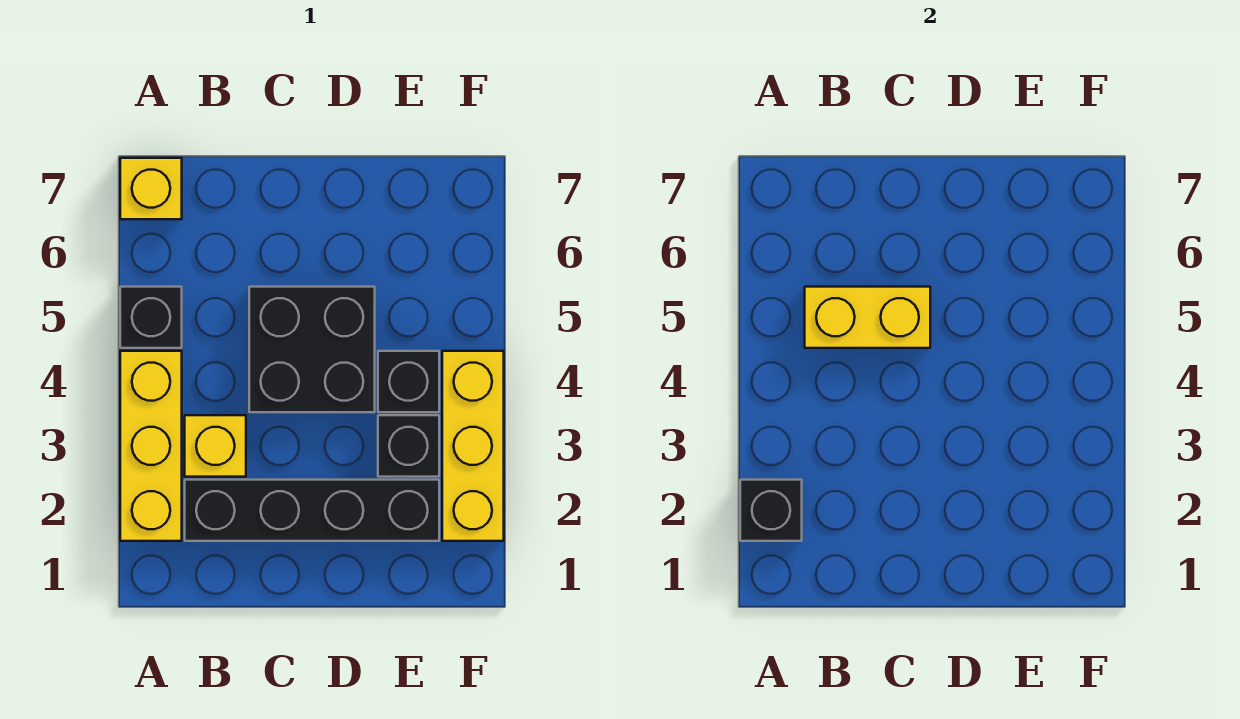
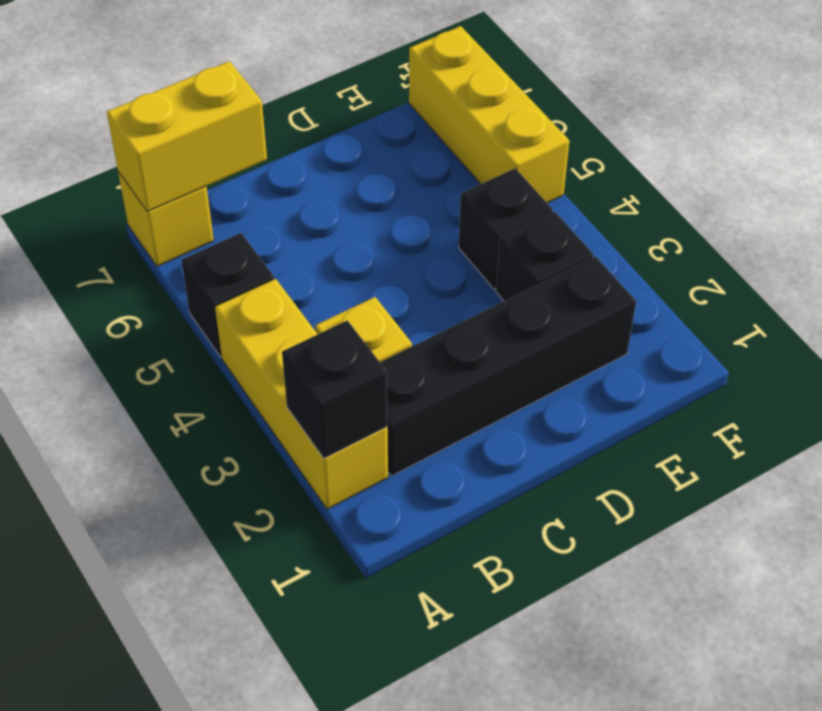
yellow brick B5:C5 level 2 -> yellow brick A7:B7 level 2
black brick C4:D5 level 1 -> none
yellow brick F2:F4 level 1 -> yellow brick F5:F7 level 1

